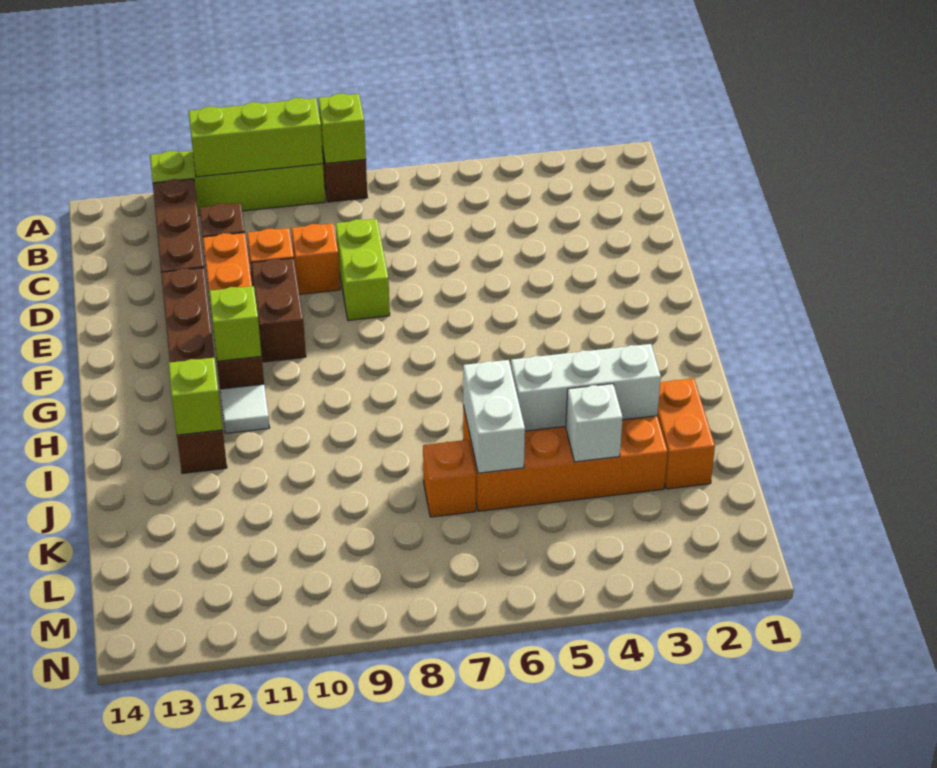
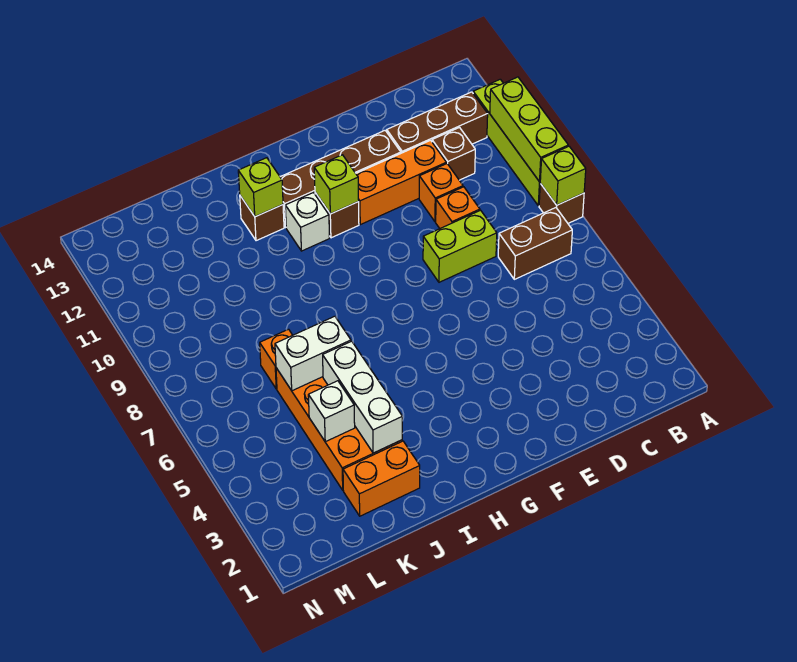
brown brick E10:F10 level 1 -> brown brick B7:C7 level 1
white tile H11 level 1 -> white brick H11 level 1

